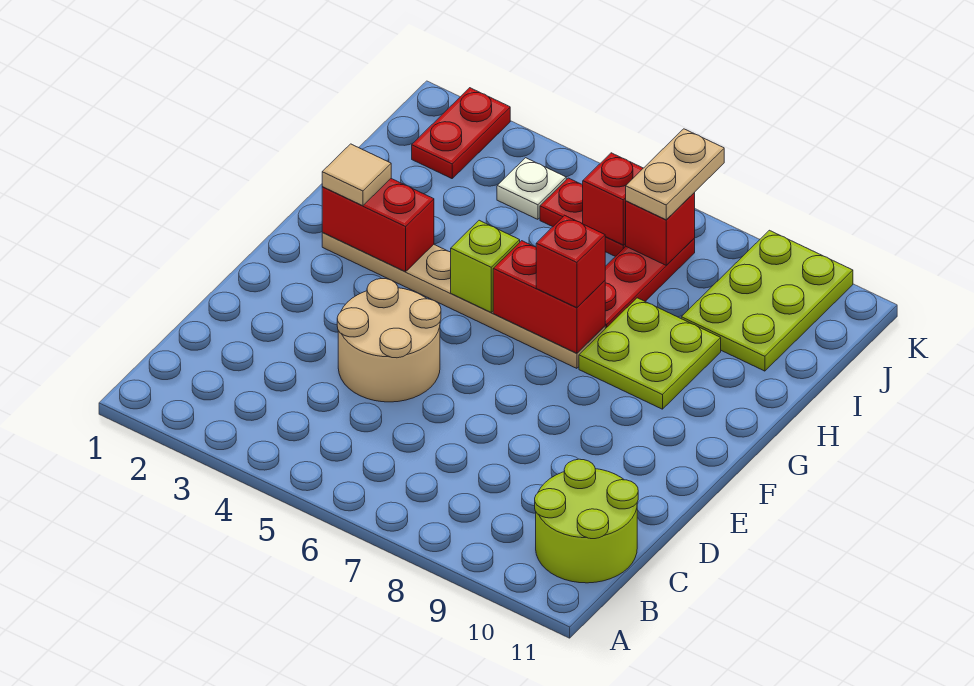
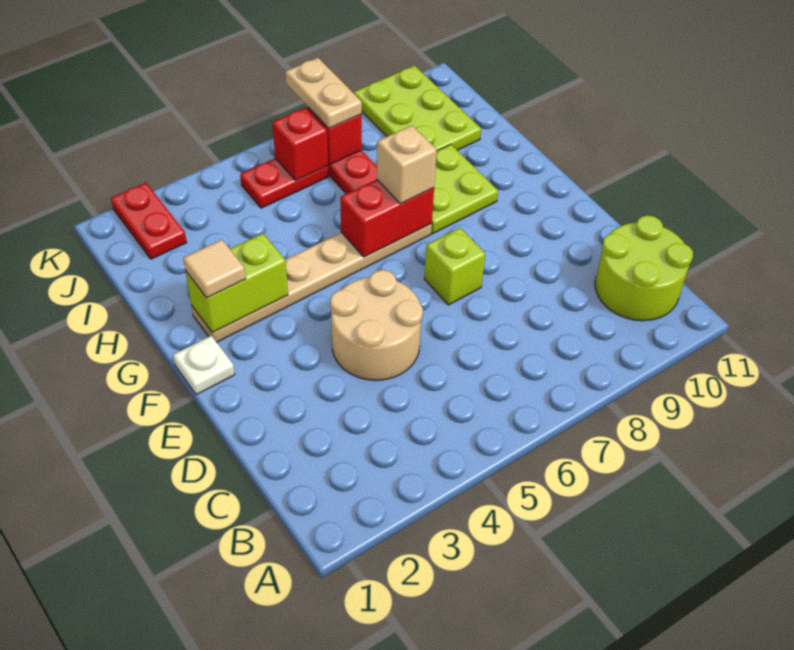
red brick G2:G3 level 2 -> lime brick G2:G3 level 2
lime brick G5 level 2 -> lime brick E7 level 1
red brick G7 level 3 -> tan brick G7 level 3
white plate J4 level 1 -> white plate F1 level 1

